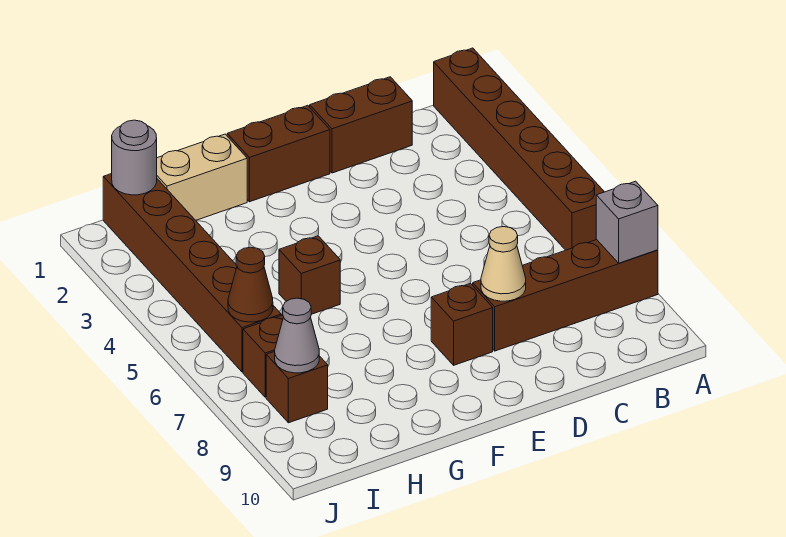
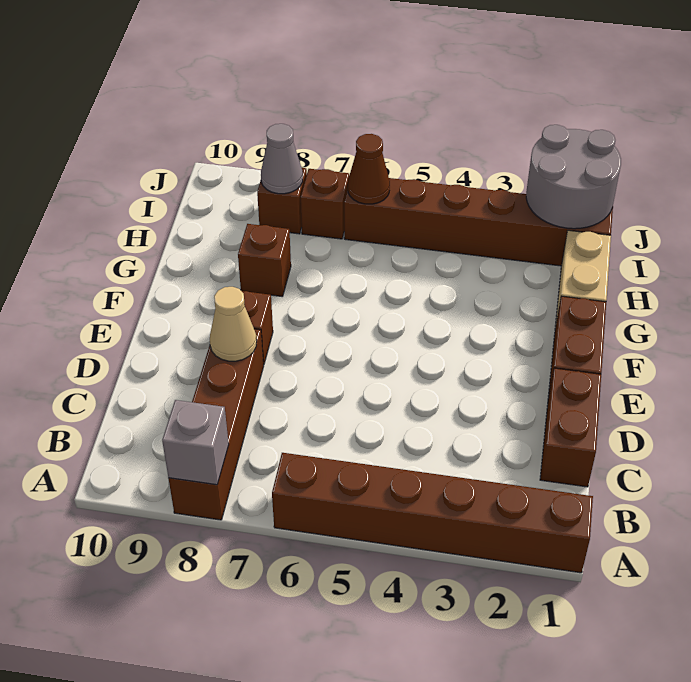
brown brick G5 level 1 -> brown brick G8 level 1
grey round brick I1 level 2 -> grey round brick I1:J2 level 2

